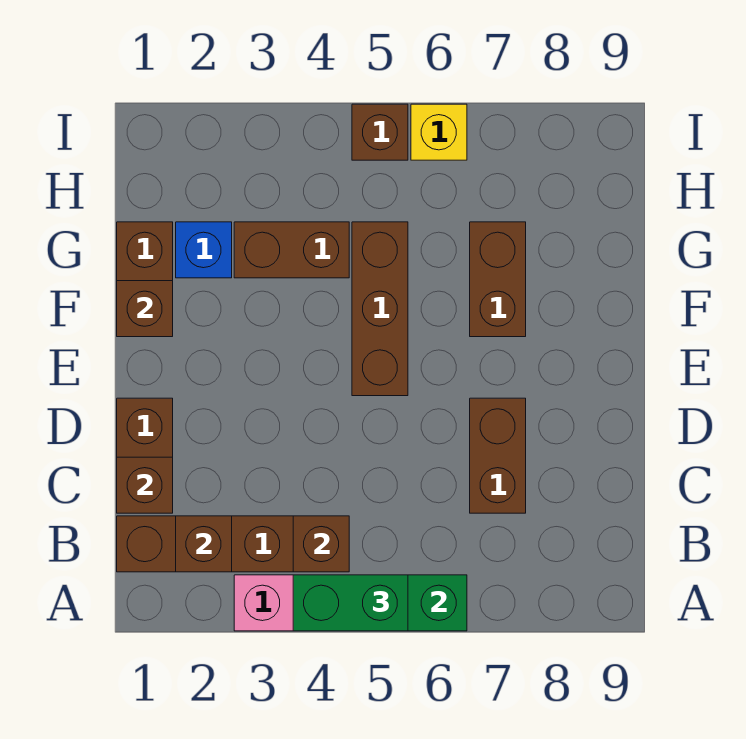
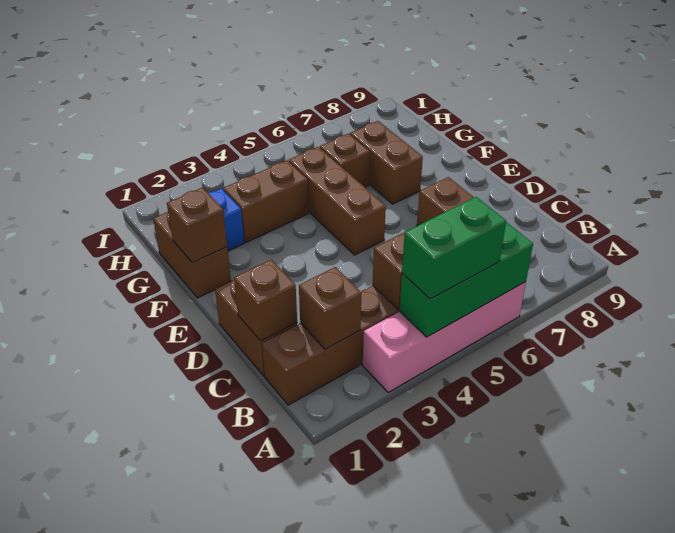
brown brick I5 level 1 -> brown brick G6 level 1
yellow brick I6 level 1 -> none

